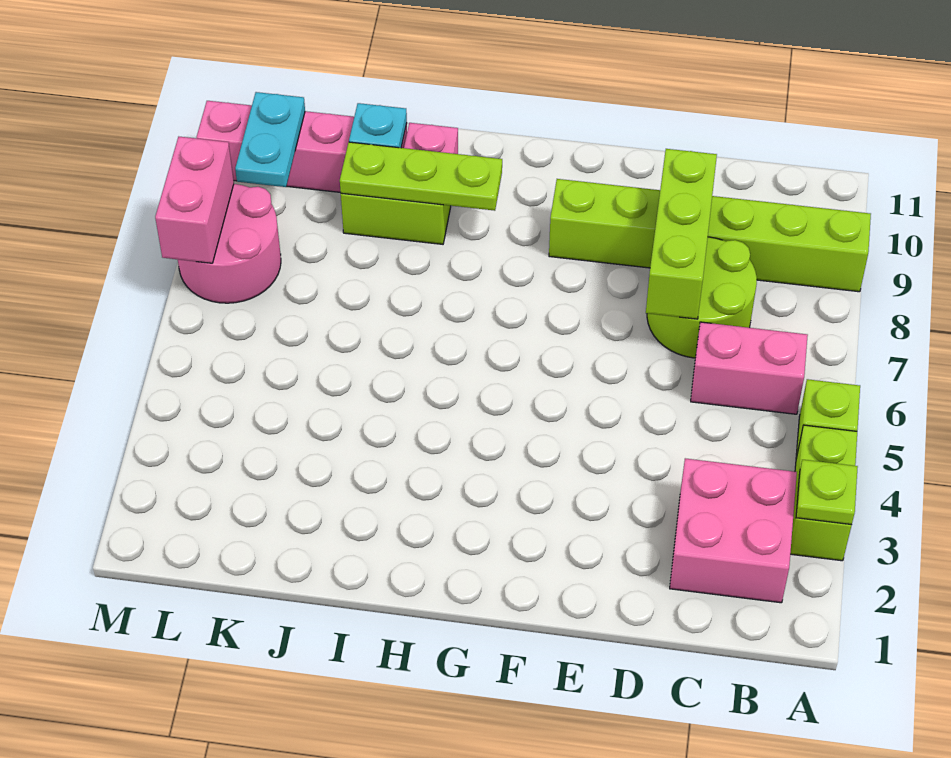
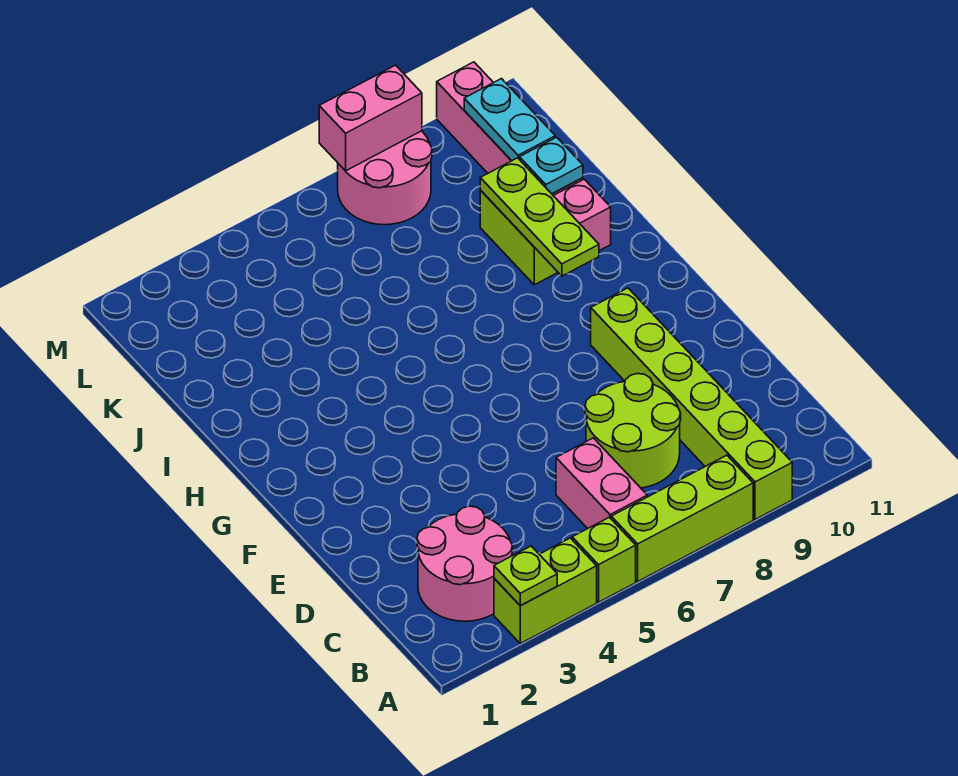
pink brick B2:C3 level 1 -> pink round brick B2:C3 level 1
lime brick D7:D9 level 2 -> lime brick A6:A8 level 1
cyan plate L9:L10 level 2 -> cyan plate K10:L10 level 2

